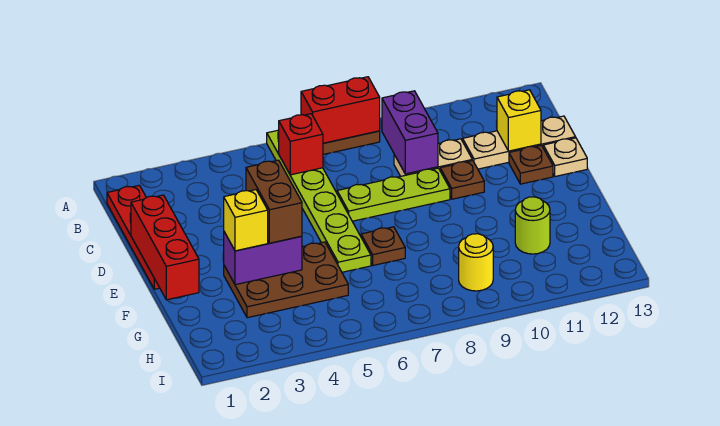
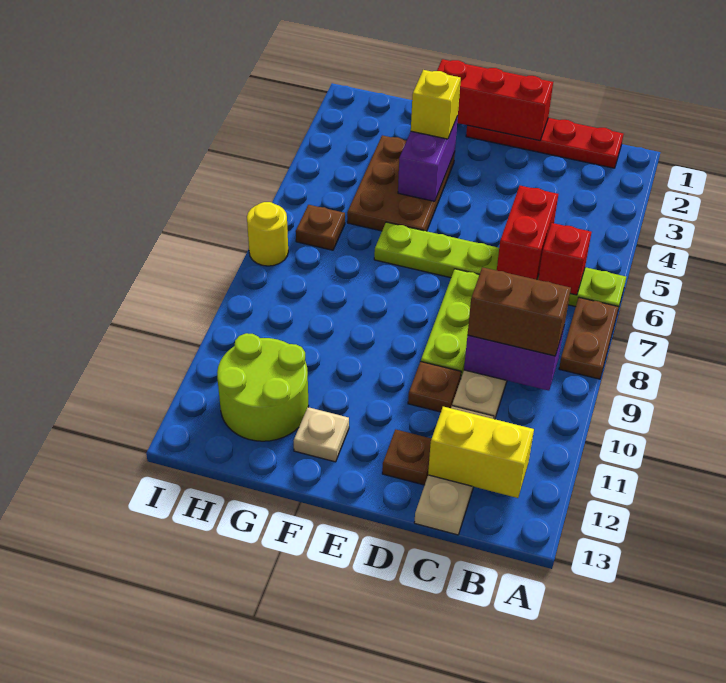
red brick A7:A8 level 2 -> red brick C5:C6 level 2
yellow brick C12 level 2 -> yellow brick B12:C12 level 2
tan plate D13 level 1 -> tan plate F12 level 1
brown brick E4:F4 level 3 -> brown brick B9:C9 level 3
brown plate F7 level 1 -> brown plate H6 level 1
lime round brick G11 level 1 -> lime round brick G11:H12 level 1
yellow round brick H9 level 1 -> yellow round brick I7 level 1

